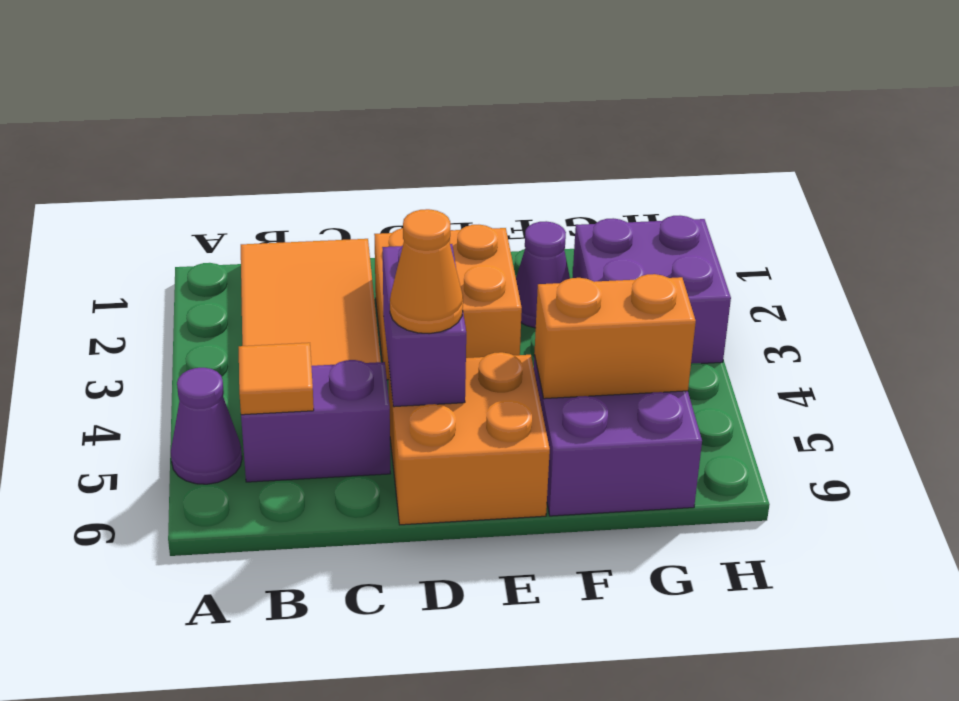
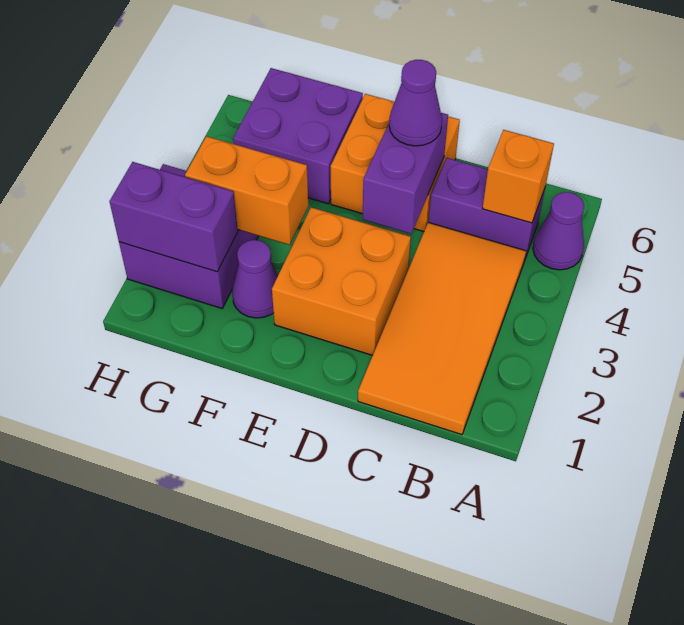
orange tile B5 level 2 -> orange brick B5 level 2
orange cone D5 level 3 -> purple cone D5 level 3
orange brick F5:G5 level 2 -> orange brick F3:G3 level 2
none -> purple brick G2:H2 level 2

